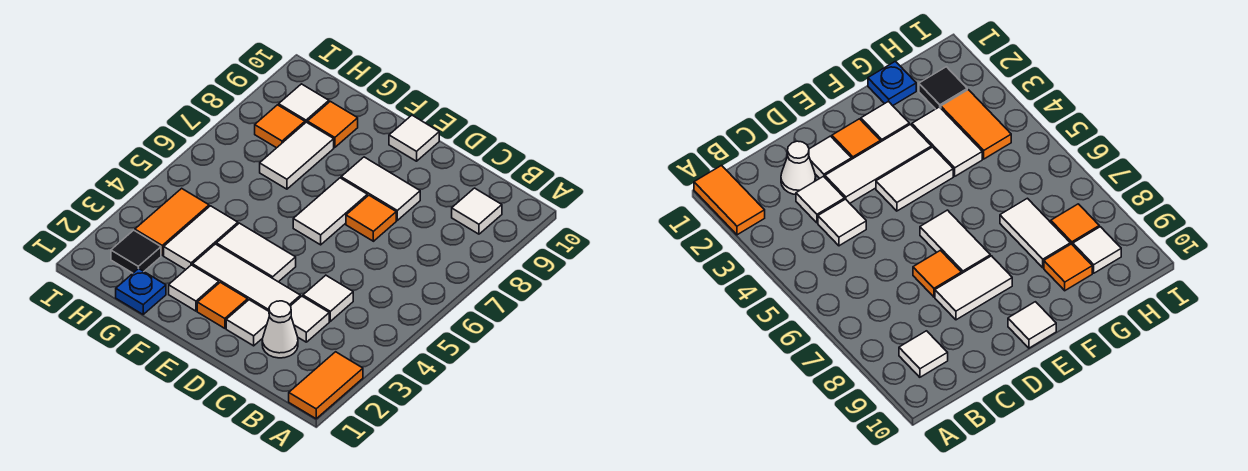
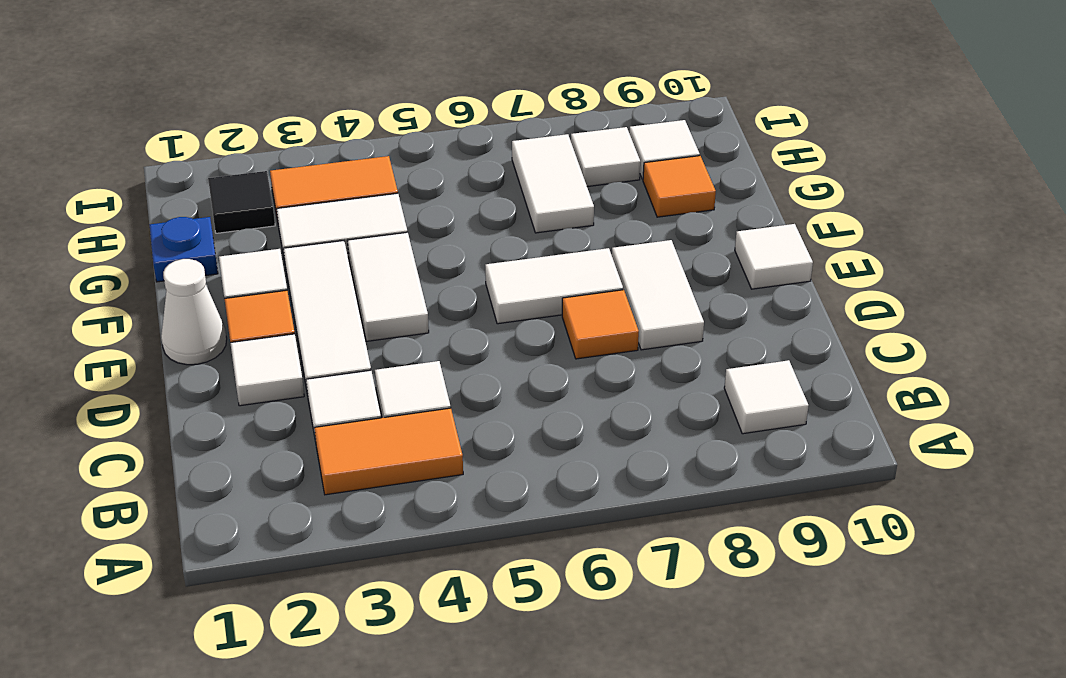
orange tile A1:A2 level 1 -> orange tile B3:B4 level 1
white cone C2 level 1 -> white cone E1 level 1
white tile G7:G8 level 1 -> white tile G7:H7 level 1
orange tile H8 level 1 -> white tile H8 level 1

